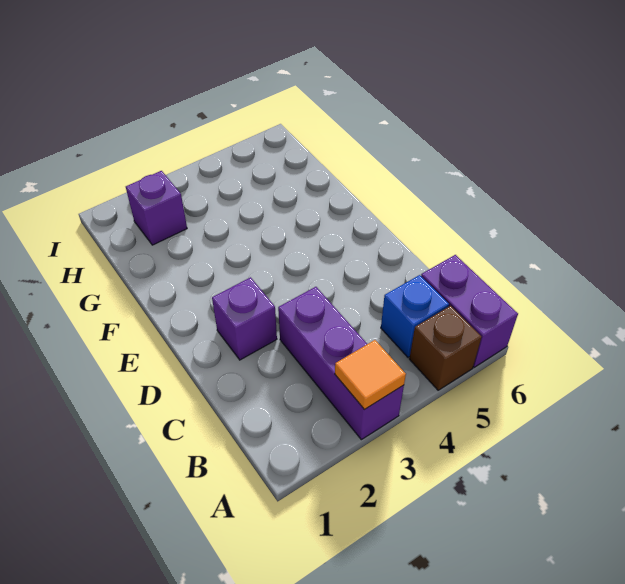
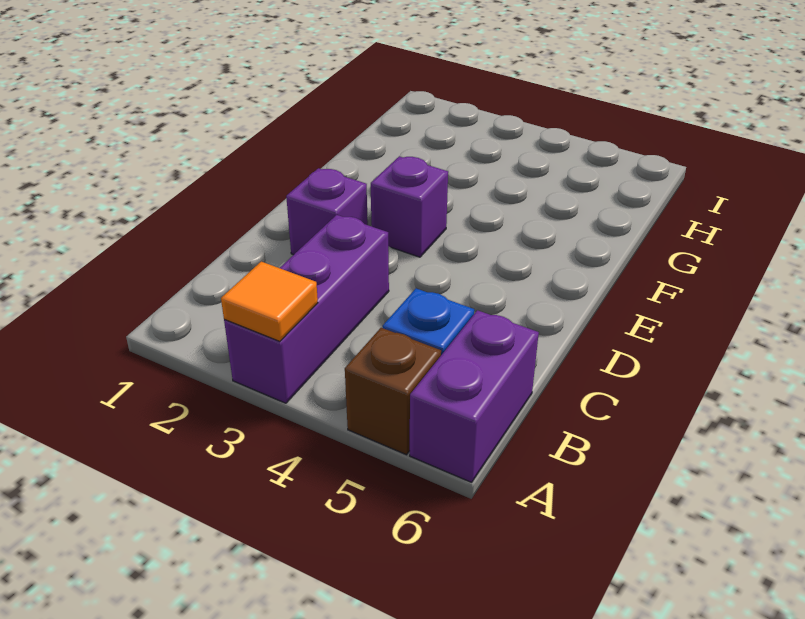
purple brick H2 level 1 -> purple brick E3 level 1

